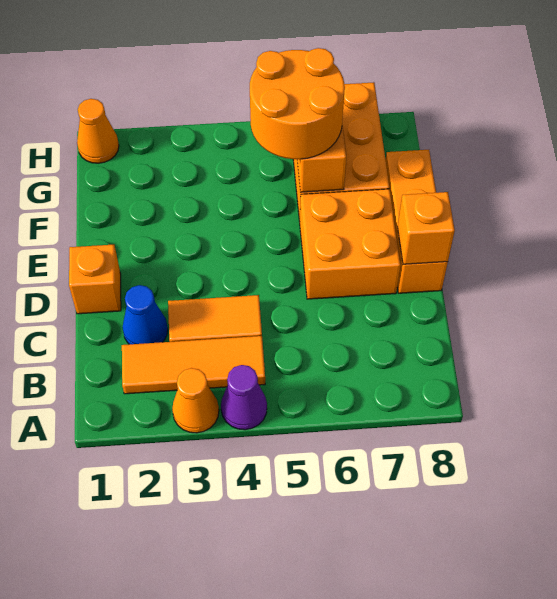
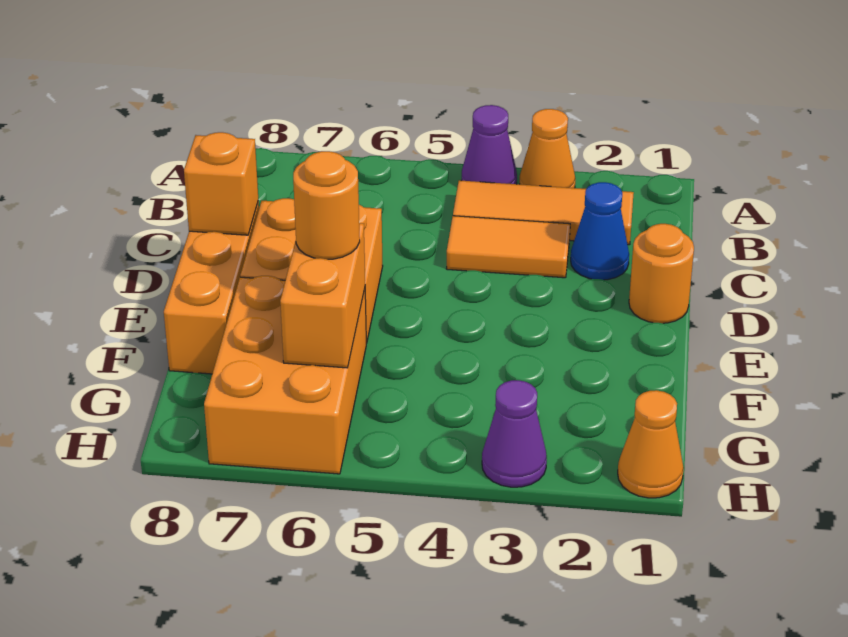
orange brick D1 level 1 -> orange round brick D1 level 1
orange round brick F5:G6 level 3 -> orange round brick F6 level 3
none -> purple cone H3 level 1

